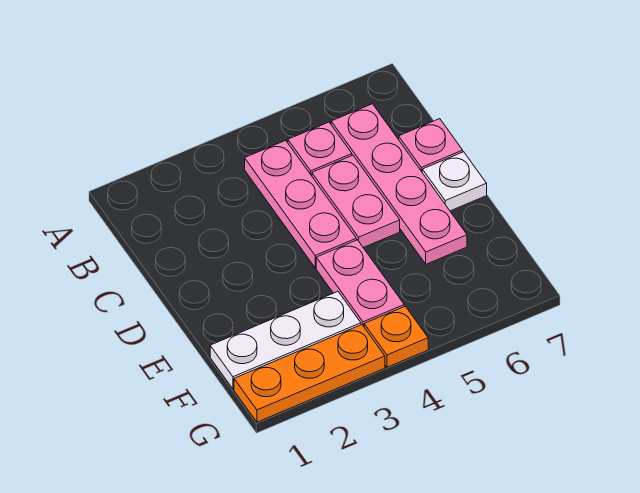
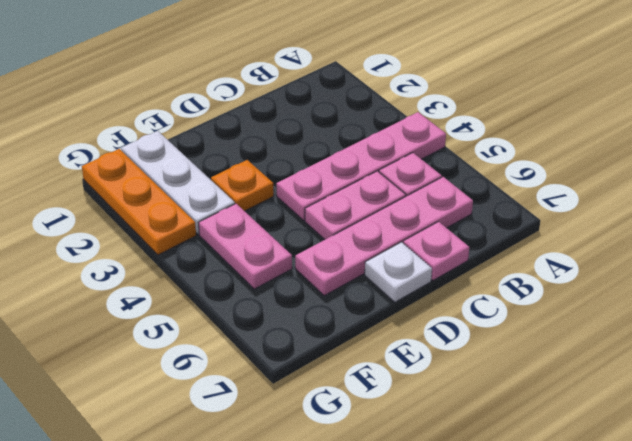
pink plate B4:D4 level 1 -> pink plate A4:D4 level 1
pink plate E4:F4 level 1 -> pink plate F4:F5 level 1
orange plate G4 level 1 -> orange plate E3 level 1

